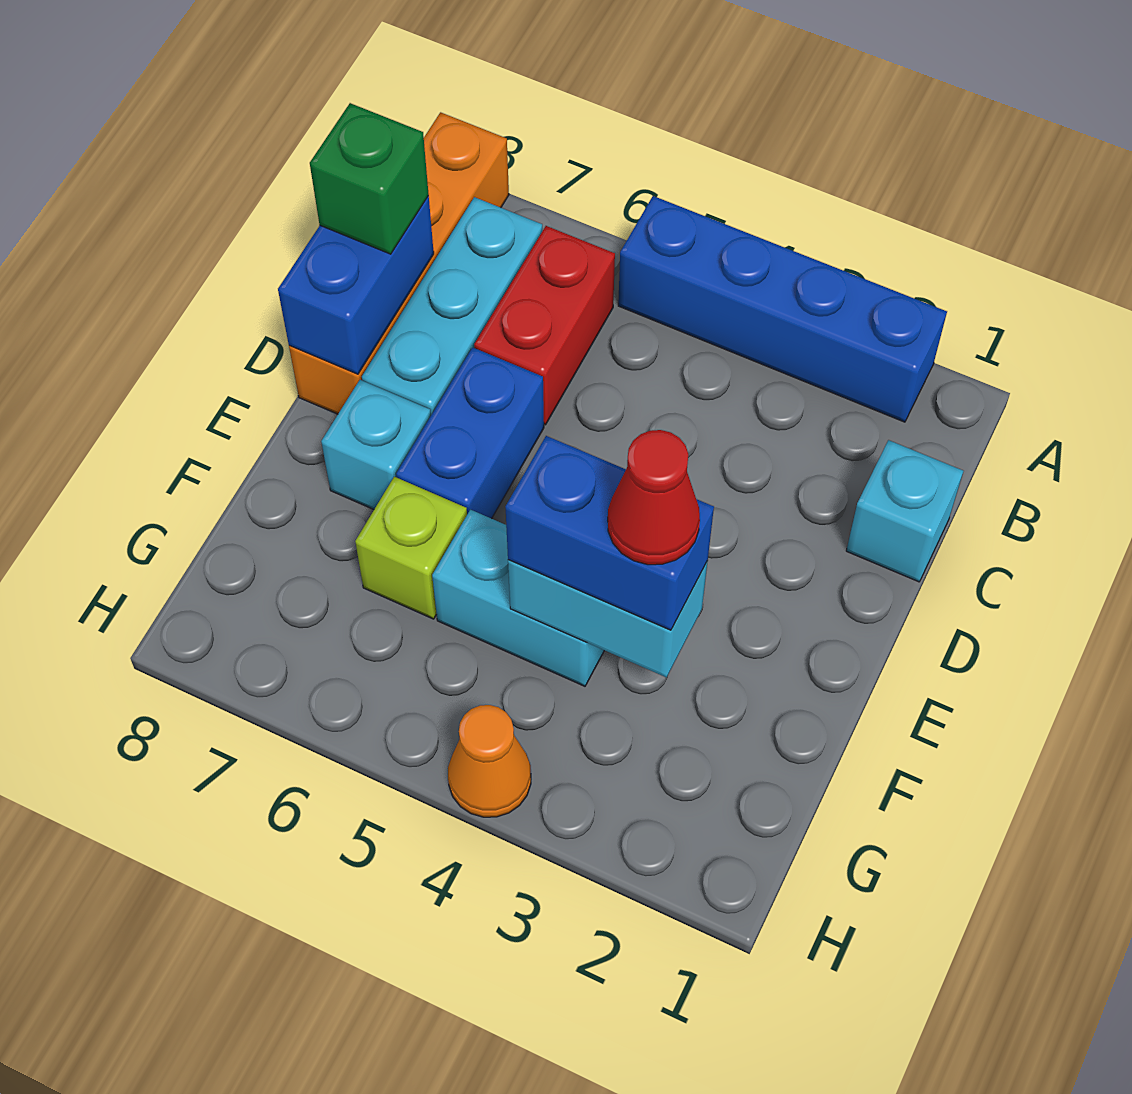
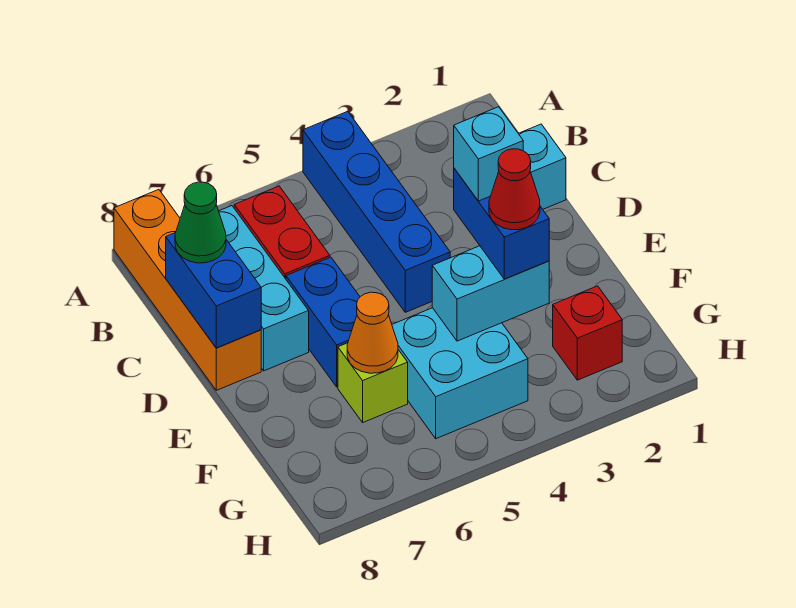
blue brick A2:A5 level 1 -> blue brick A4:D4 level 1
green brick C8 level 3 -> green cone C8 level 3
cyan brick E7 level 1 -> cyan brick E3 level 4
blue brick F3:F4 level 3 -> blue brick E3:F3 level 3
cyan brick F4:F5 level 1 -> cyan brick F4:G5 level 1
none -> red brick G2 level 1
orange cone H4 level 1 -> orange cone F6 level 2

